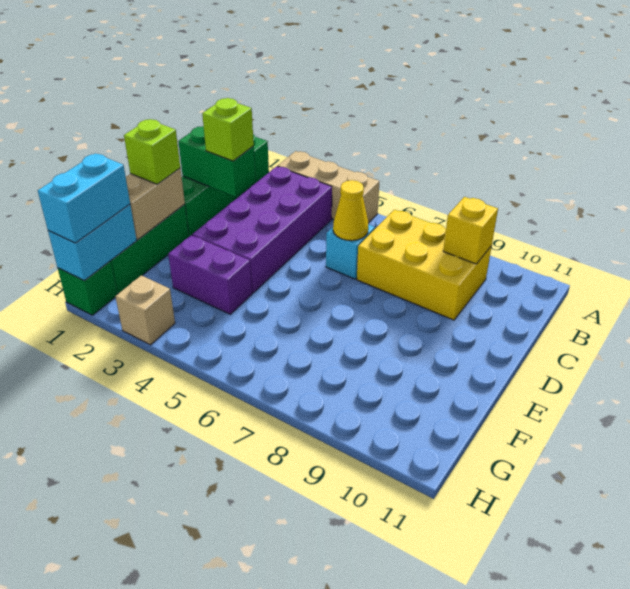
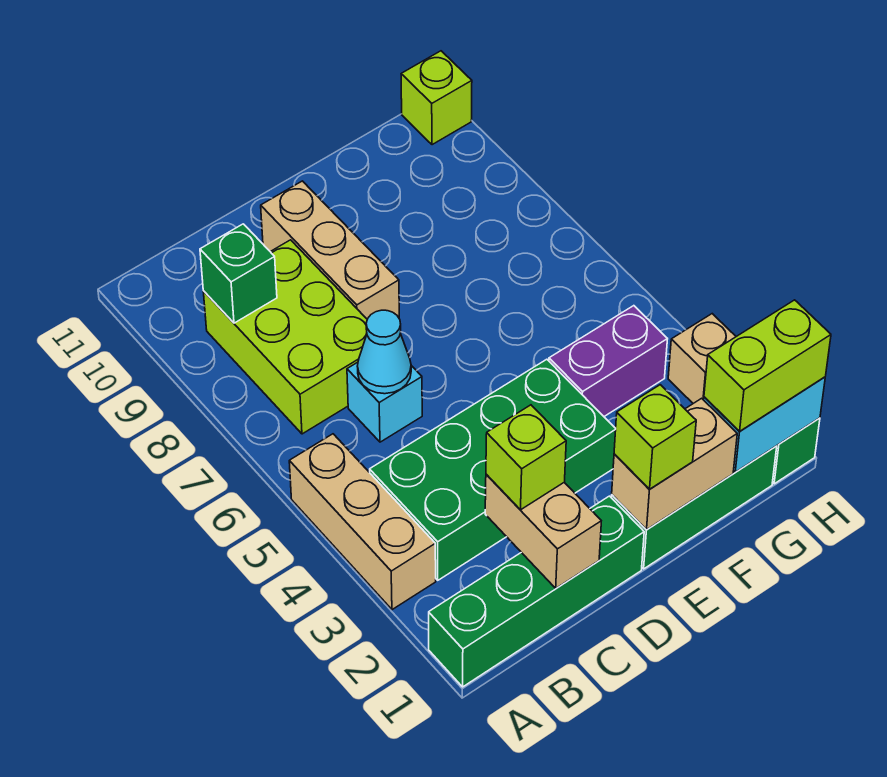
purple brick B3:E4 level 1 -> green brick B3:E4 level 1
yellow brick B7:C9 level 1 -> lime brick B7:C9 level 1
yellow brick B9 level 2 -> green brick B9 level 2
green brick C1:C2 level 2 -> tan brick C1:C2 level 2
yellow cone C6 level 2 -> cyan cone C6 level 2
none -> tan brick D8:D10 level 1
purple brick F3:F4 level 1 -> purple brick F4:G4 level 1
cyan brick G1:H1 level 3 -> lime brick G1:H1 level 3
none -> lime brick H11 level 1

